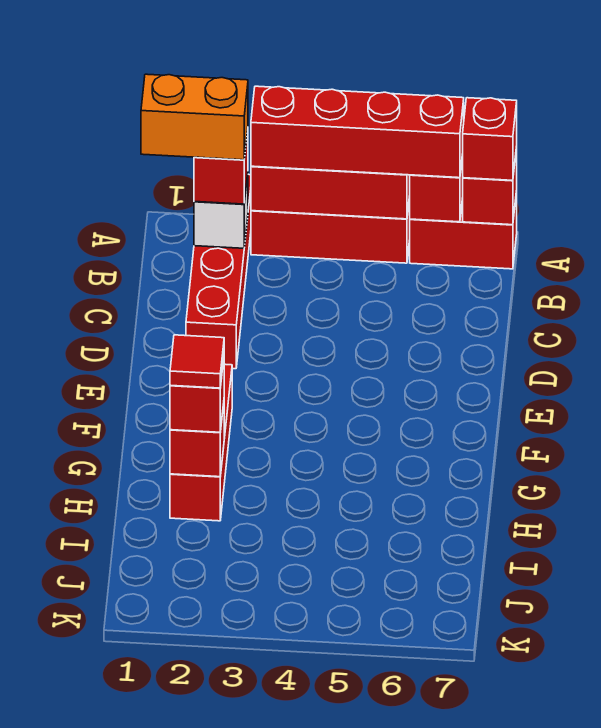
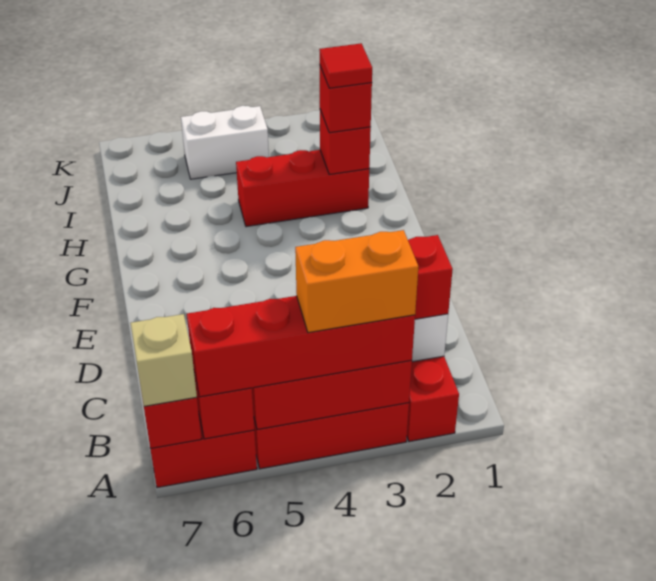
red brick A7 level 3 -> tan brick A7 level 3
orange brick B1:B2 level 4 -> orange brick A3:A4 level 4
red brick F2:H2 level 1 -> red brick H2:H4 level 1
none -> white brick J4:J5 level 1

